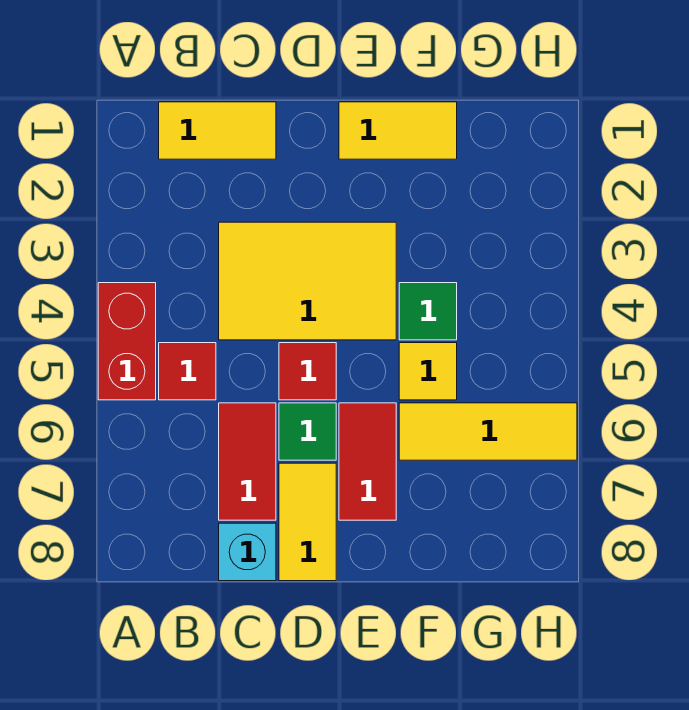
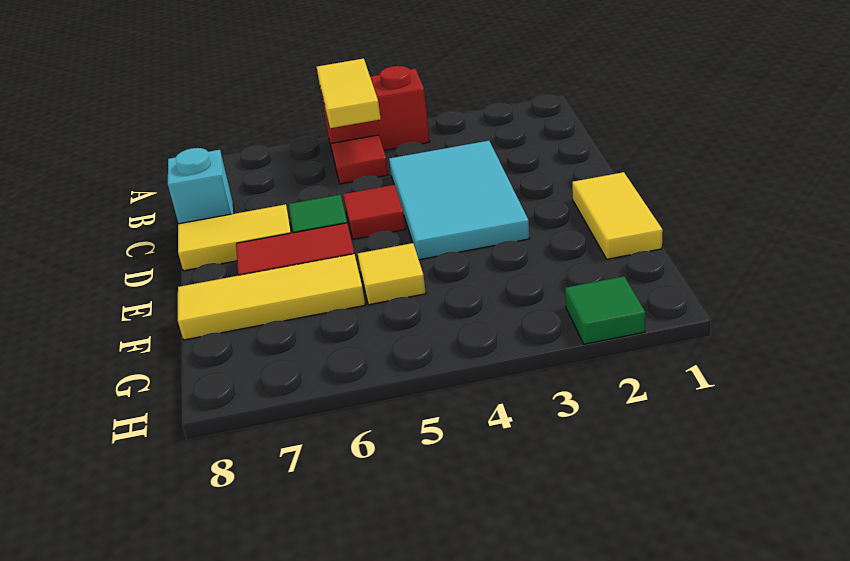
yellow tile B1:C1 level 1 -> yellow tile A5:B5 level 2
yellow tile C3:E4 level 1 -> cyan tile C3:E4 level 1
red tile C6:C7 level 1 -> none
green tile F4 level 1 -> green tile H2 level 1
yellow tile F6:H6 level 1 -> yellow tile F6:F8 level 1

